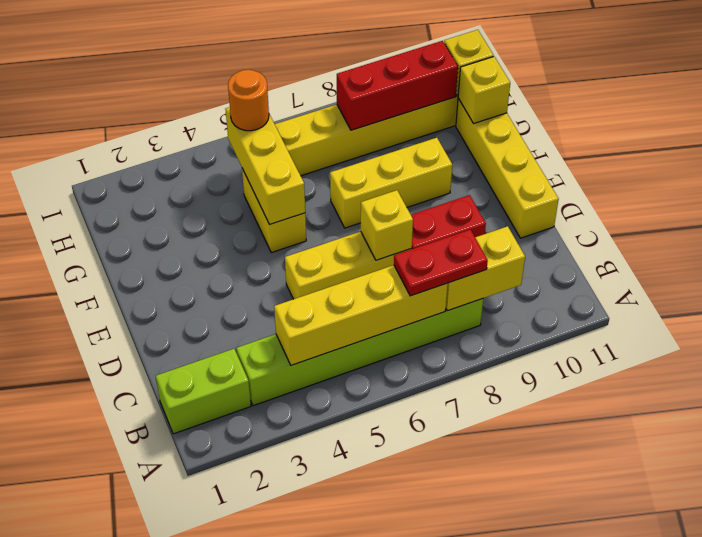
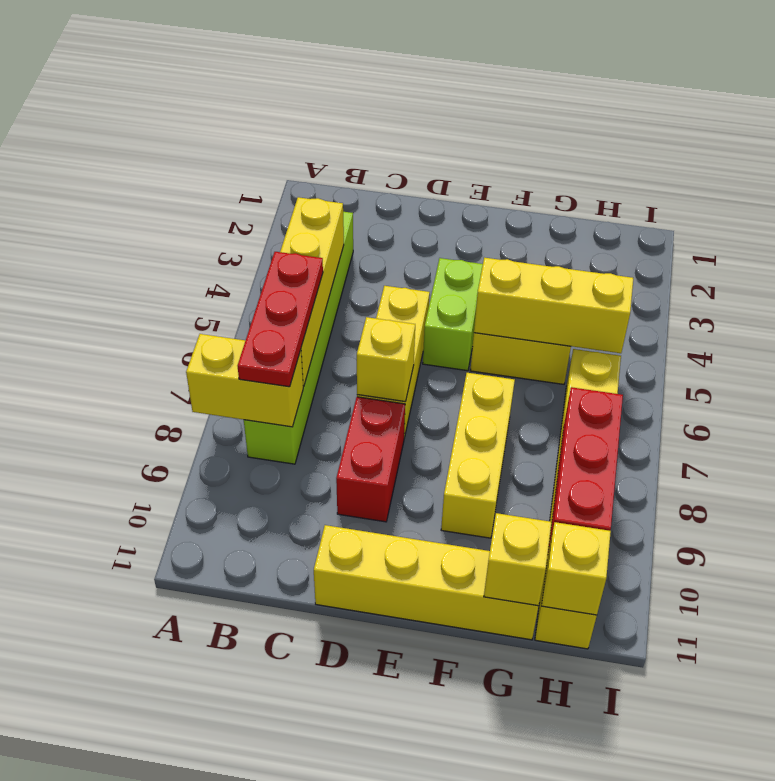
lime brick B1:B2 level 1 -> lime brick E4:E5 level 1
red plate B7:B8 level 3 -> red plate B6:B8 level 3
yellow brick B8:B9 level 2 -> yellow brick A8:B8 level 2
orange round brick H5 level 3 -> none

